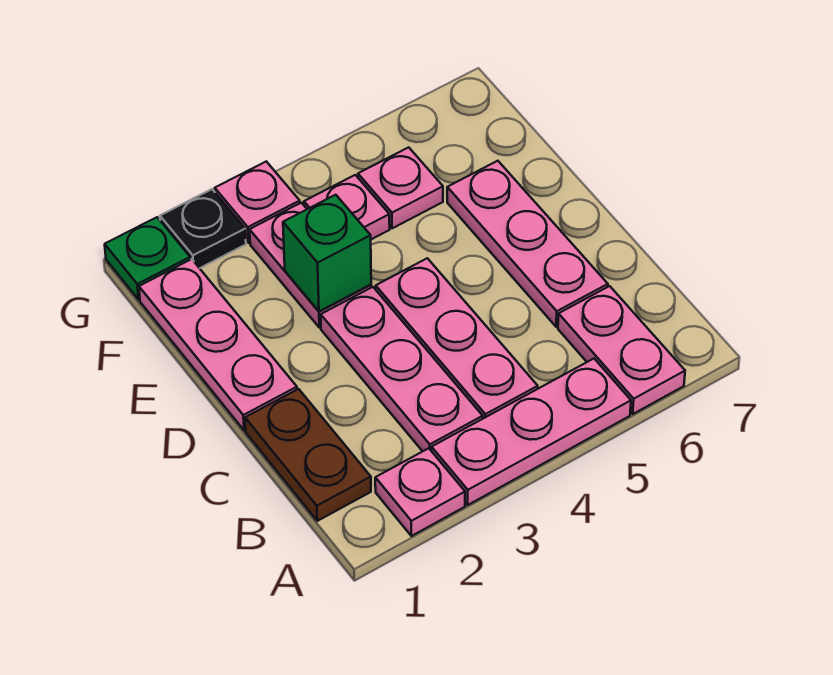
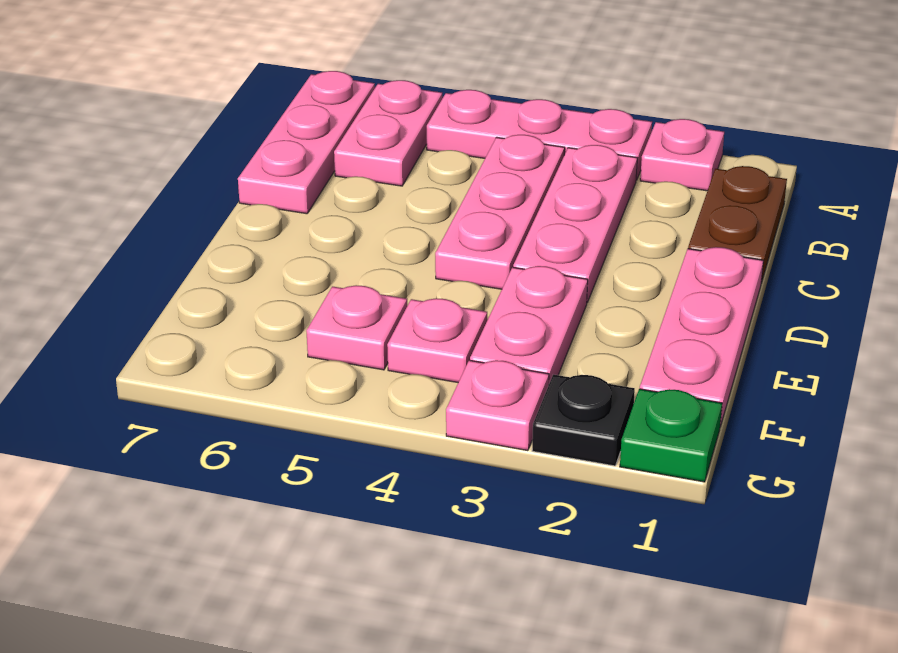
pink plate C6:E6 level 1 -> pink plate A7:C7 level 1
green brick E3 level 2 -> none

